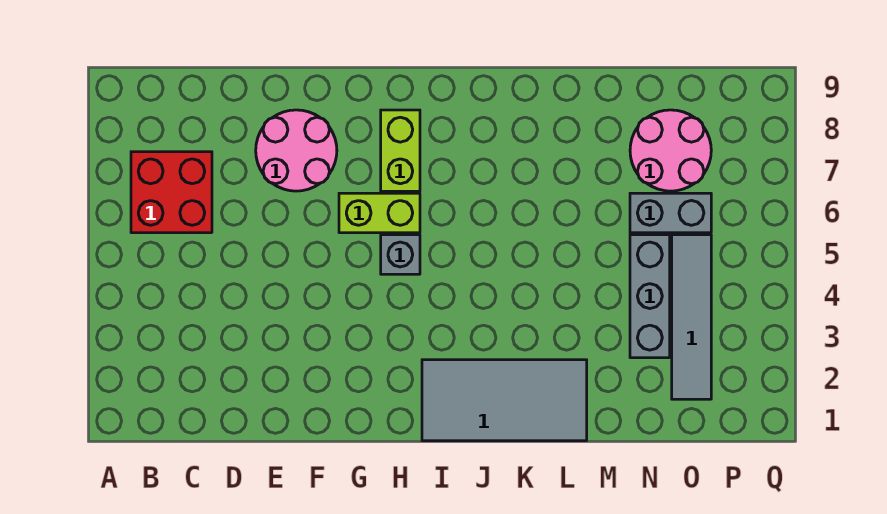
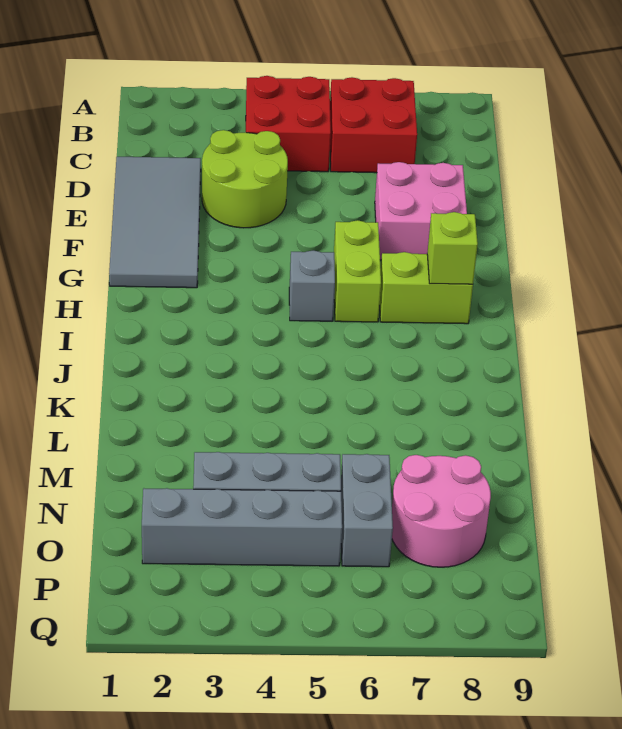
none -> red brick B4:C5 level 1
none -> lime round brick D3:E4 level 1
pink round brick E7:F8 level 1 -> pink brick E7:F8 level 1
none -> lime brick H8 level 2
grey tile I1:L2 level 1 -> grey tile D1:G2 level 1
grey tile O2:O5 level 1 -> grey brick O2:O5 level 1

